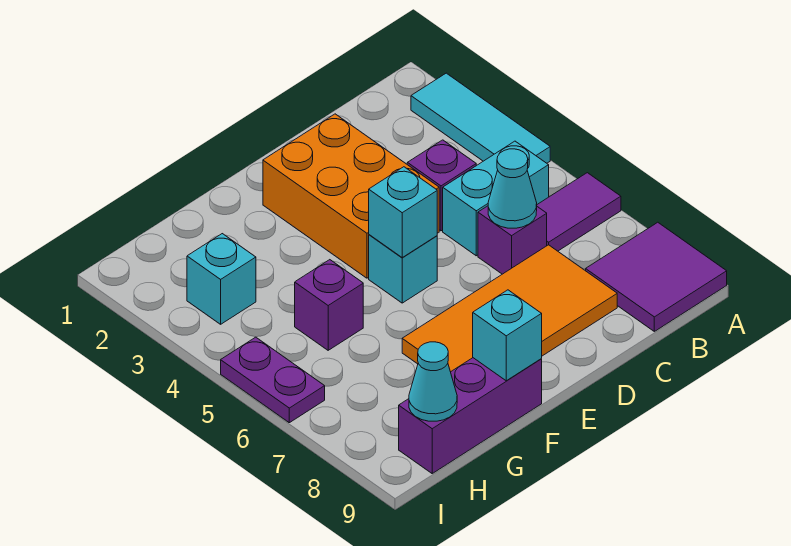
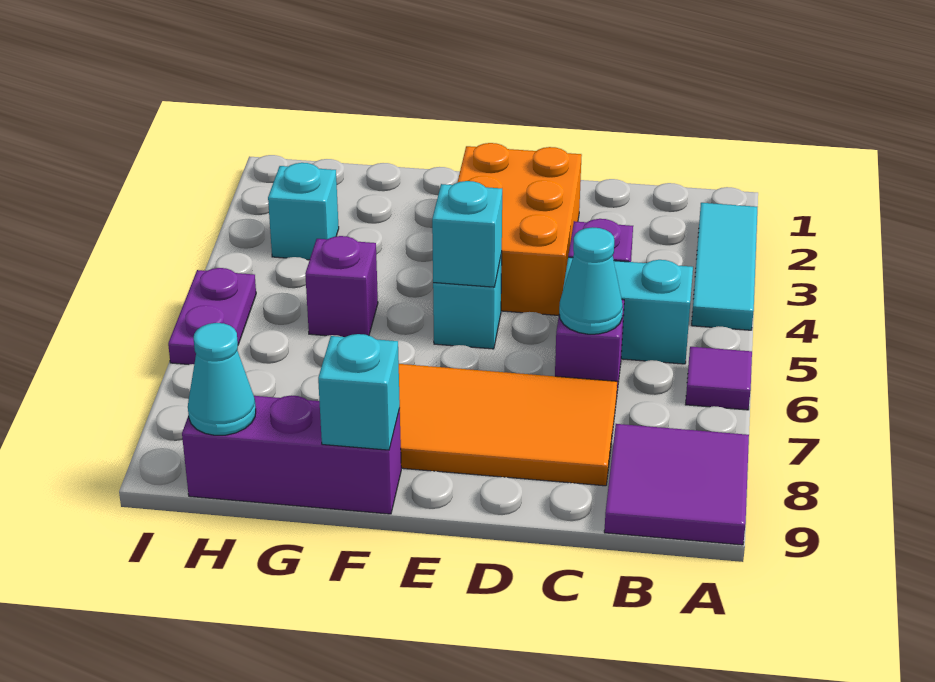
purple tile A6:B6 level 1 -> purple tile A6 level 1

